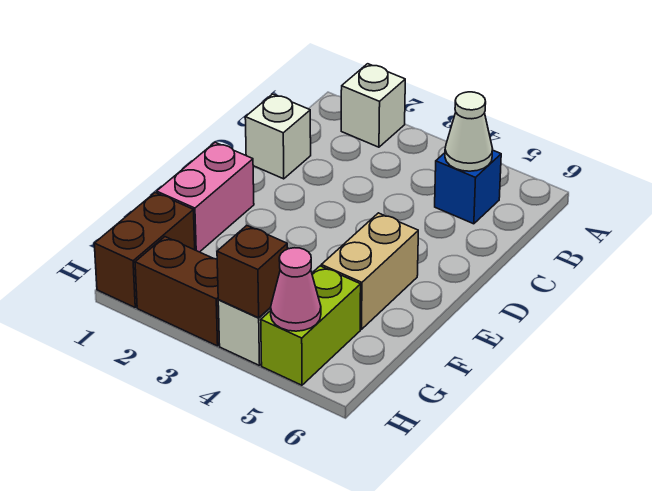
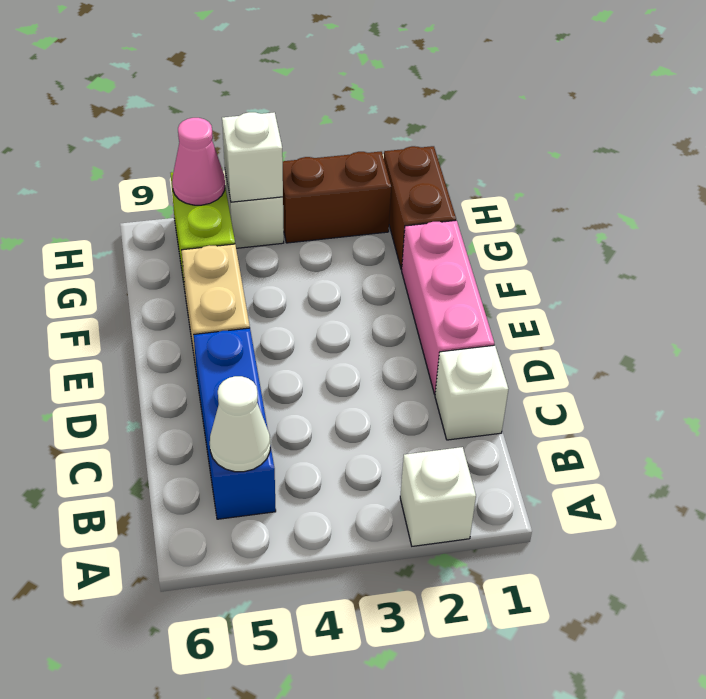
blue brick B5 level 1 -> blue brick B5:D5 level 1
pink brick E1:F1 level 1 -> pink brick D1:F1 level 1
brown brick H4 level 2 -> white brick H4 level 2

